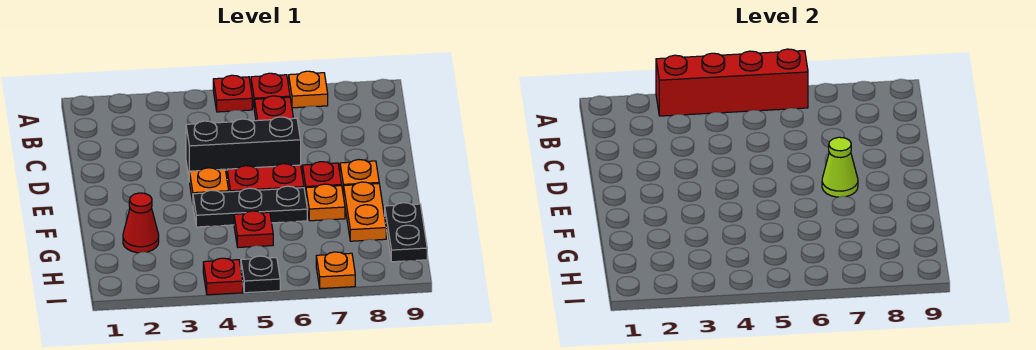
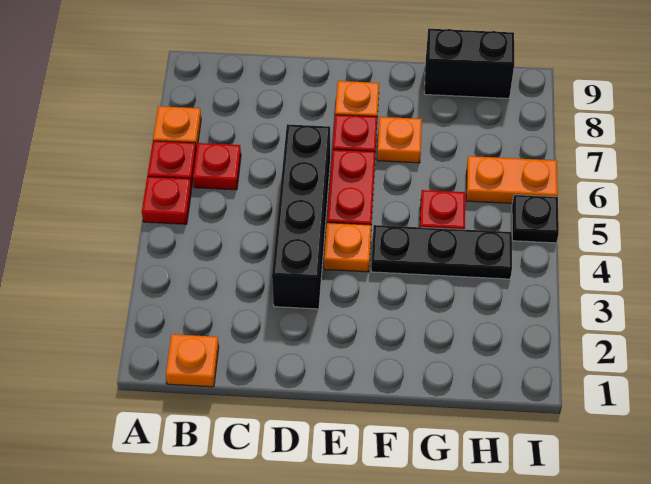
red brick A3:A6 level 2 -> none
black brick D4:D6 level 1 -> black brick D3:D6 level 1
lime cone E7 level 2 -> none
black plate F4:F6 level 1 -> black plate F4:H4 level 1
orange plate F8:G8 level 1 -> orange plate H6:I6 level 1
red cone G2 level 1 -> none
black plate G9:H9 level 1 -> black brick G9:H9 level 1
red plate I4 level 1 -> none
orange plate I7 level 1 -> orange plate B1 level 1

